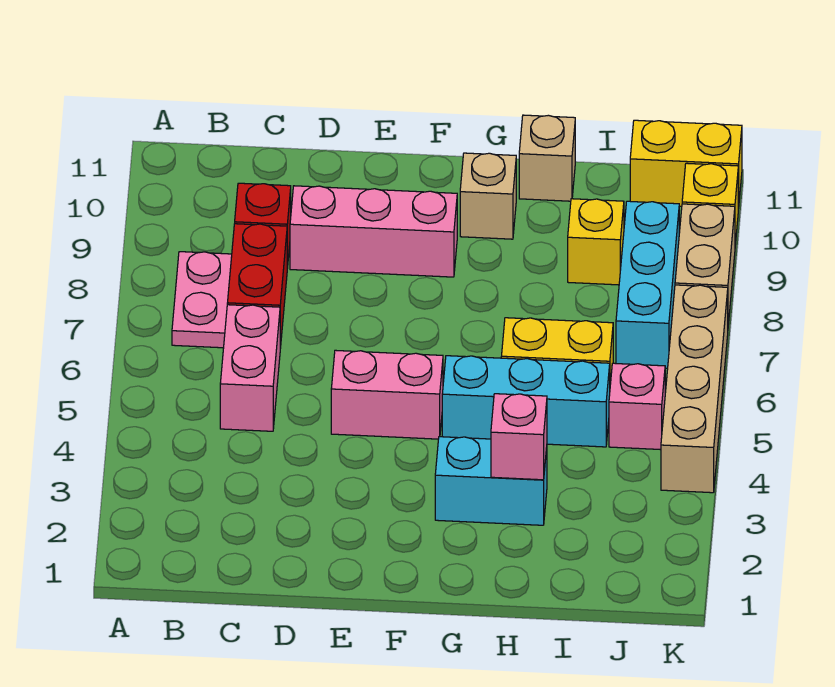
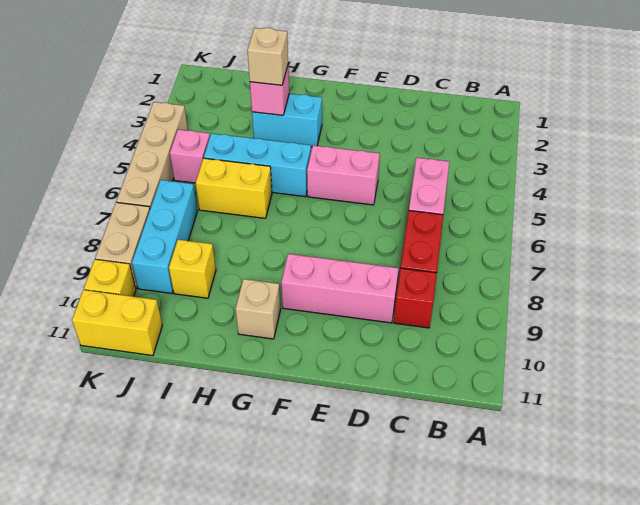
pink plate B7:B8 level 1 -> none
tan brick H11 level 1 -> tan brick H3 level 3

